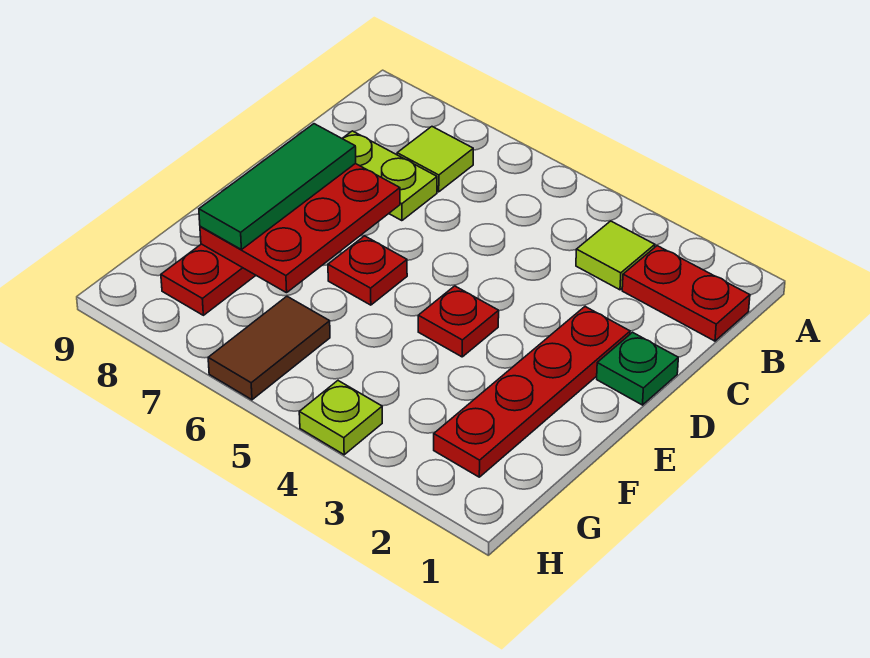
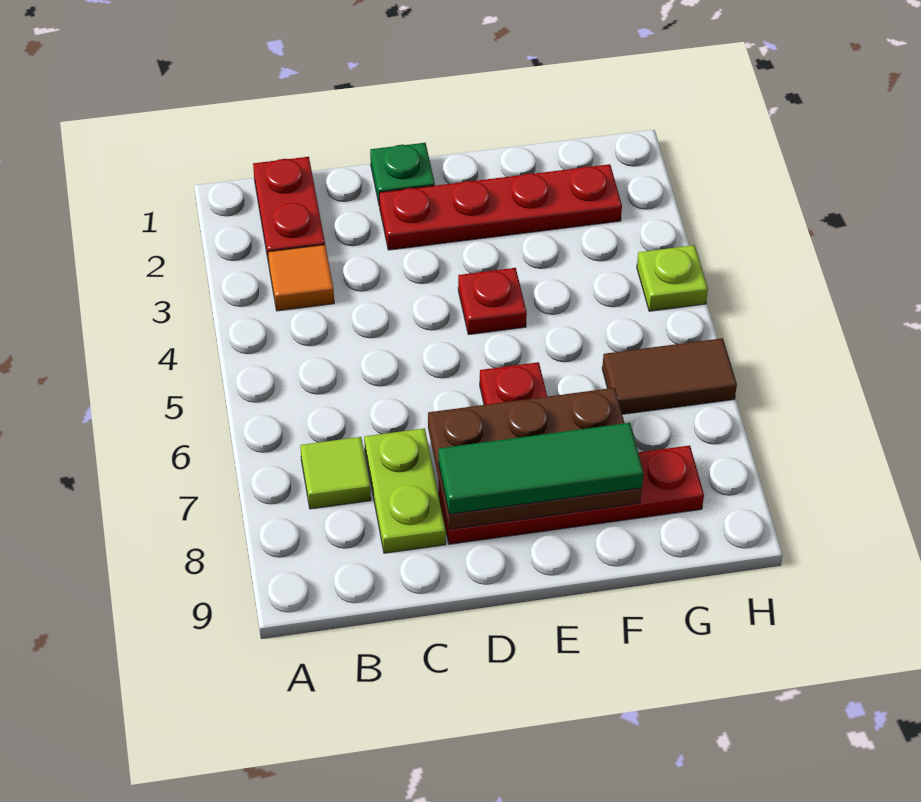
lime tile B3 level 1 -> orange tile B3 level 1
red plate D7:F8 level 2 -> brown plate D7:F8 level 2

